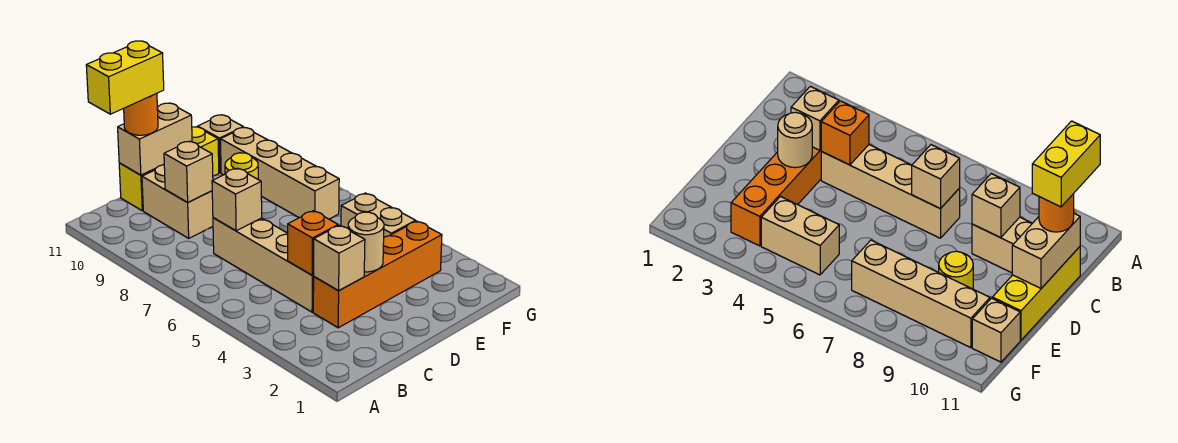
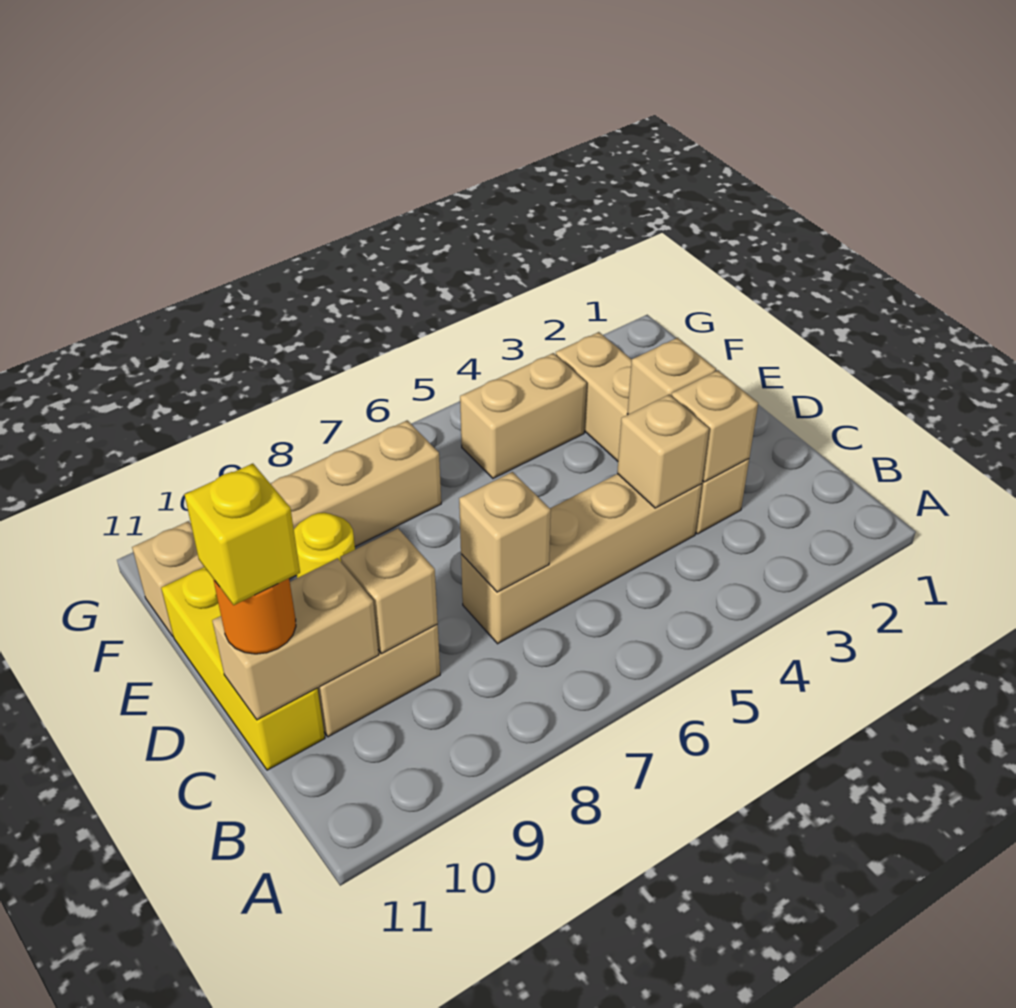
yellow brick B11:C11 level 4 -> yellow brick C11 level 4
orange brick C3:F3 level 1 -> tan brick C3:F3 level 1
orange brick C4 level 2 -> tan brick C4 level 2
tan brick C11:D11 level 2 -> tan brick C10:C11 level 2
tan round brick D3 level 2 -> tan brick D3 level 2

